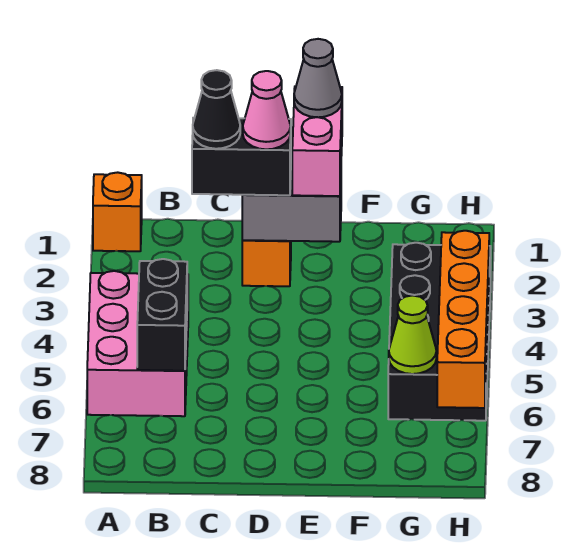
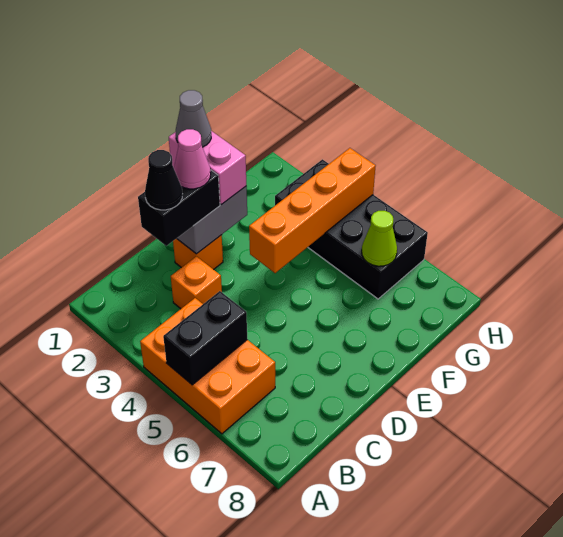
orange brick A1 level 1 -> orange brick C3 level 1
pink brick A4:B6 level 1 -> orange brick A4:B6 level 1
black brick B5:B6 level 2 -> black brick A5:B5 level 2
orange brick H4:H7 level 2 -> orange brick E4:H4 level 2

